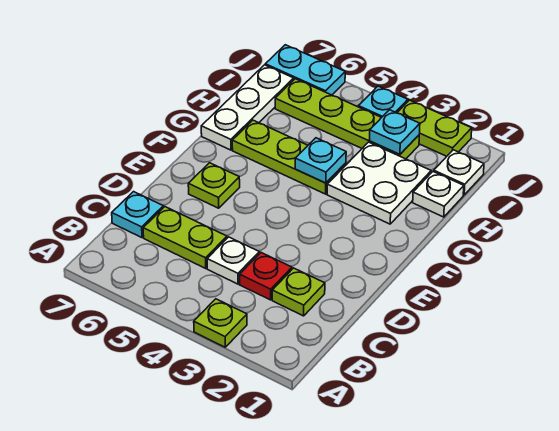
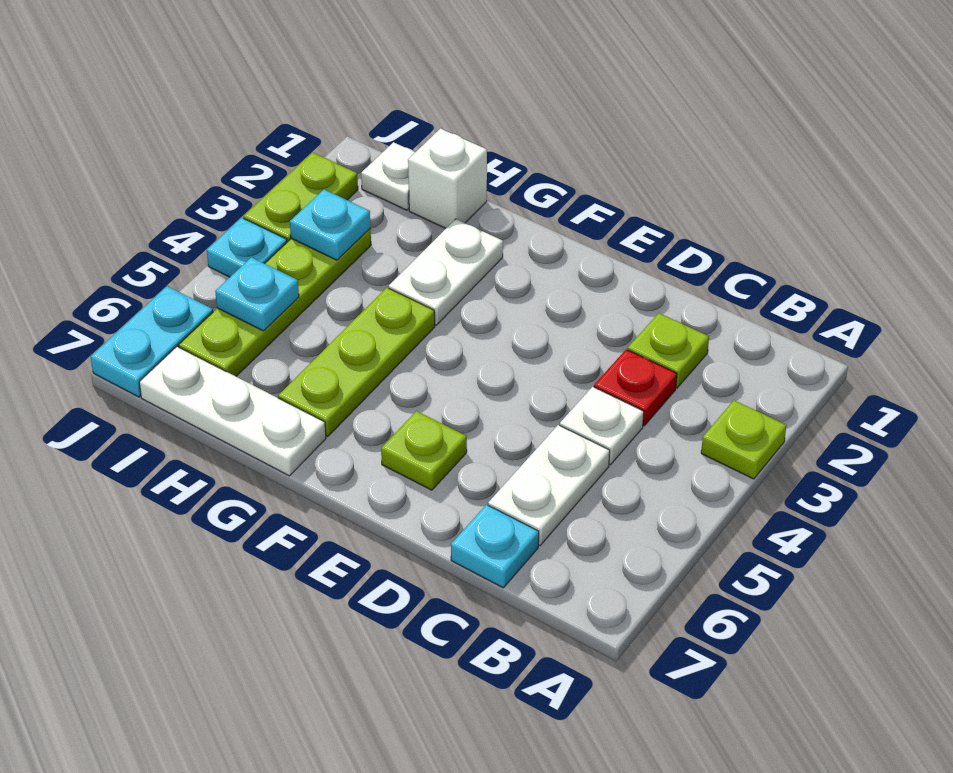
lime plate C5:C6 level 1 -> white plate C5:C6 level 1
white plate G2:H3 level 1 -> white plate G2:G3 level 1
cyan plate G4 level 2 -> cyan plate I5 level 2
white plate H1 level 1 -> white brick H1 level 1

